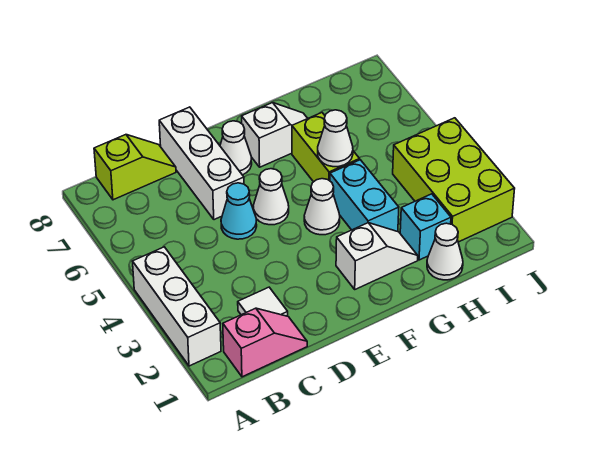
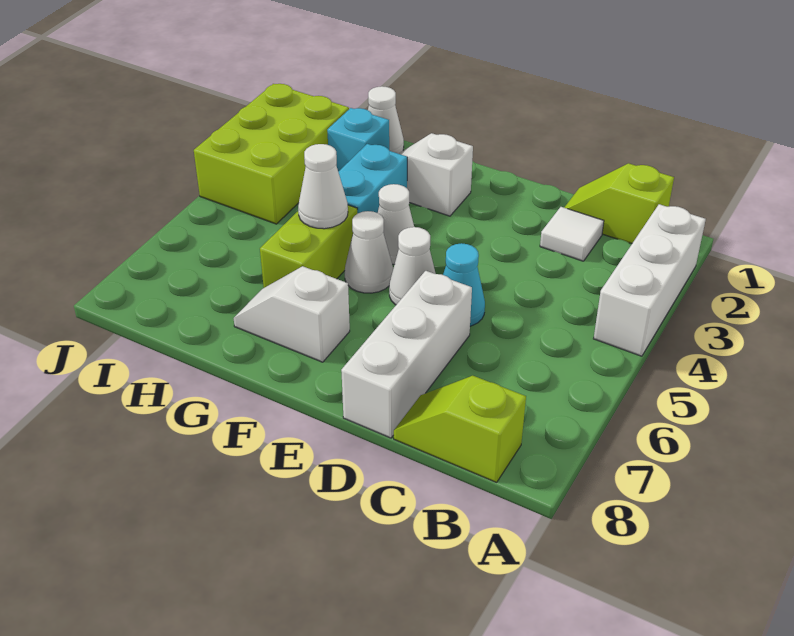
pink slope B1:C1 level 1 top B -> lime slope B1:C1 level 1 top B
white cone E7 level 1 -> white cone F5 level 1

